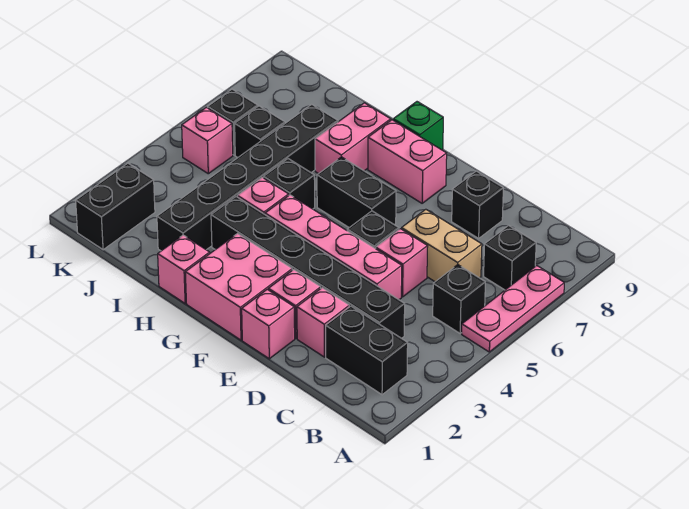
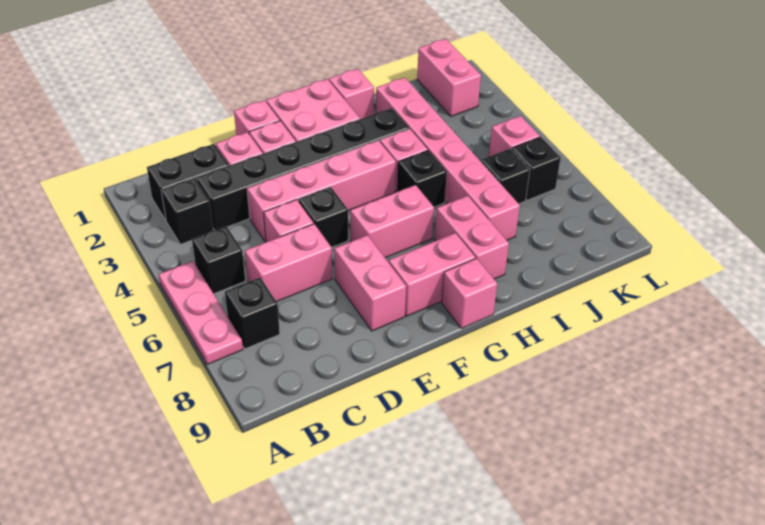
tan brick C6:D6 level 1 -> pink brick C6:D6 level 1
black brick D8 level 1 -> black brick B3 level 1
none -> pink brick E7:E8 level 1
black brick F6:G6 level 1 -> pink brick F6:G6 level 1
green brick G9 level 1 -> pink brick G9 level 1
black brick I2:I7 level 1 -> pink brick I2:I7 level 1
black brick K1:K2 level 1 -> pink brick K1:K2 level 1

